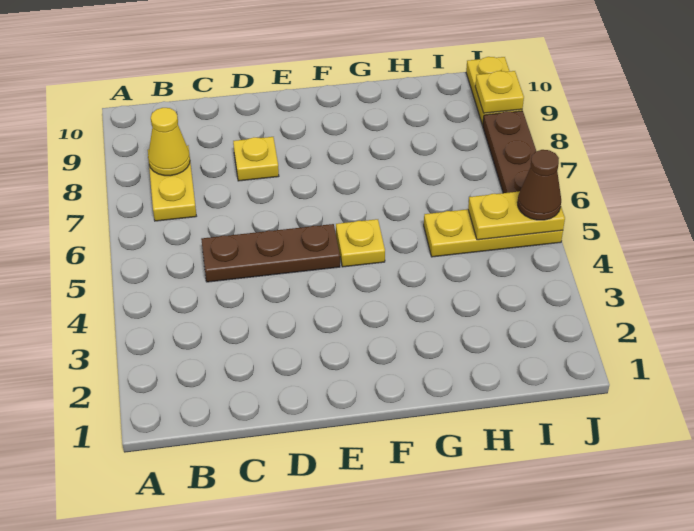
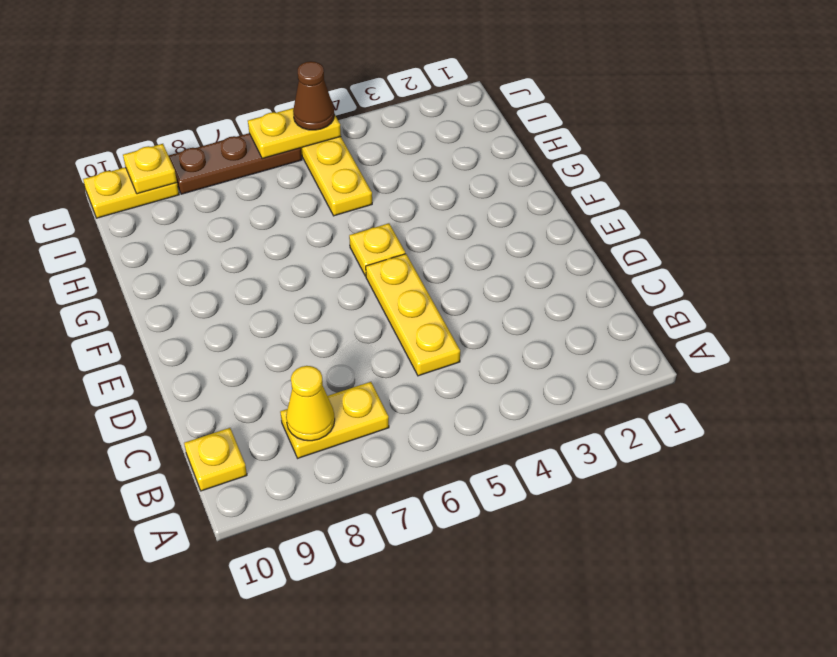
brown plate C5:E5 level 1 -> yellow plate C5:E5 level 1
yellow plate D8 level 1 -> yellow plate B10 level 1
yellow plate I5:J5 level 2 -> yellow plate J5:J6 level 2

